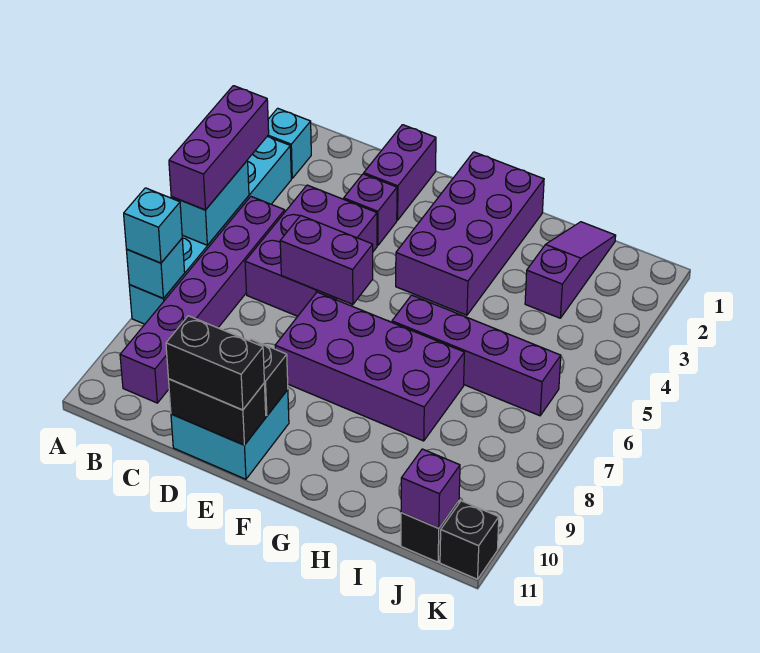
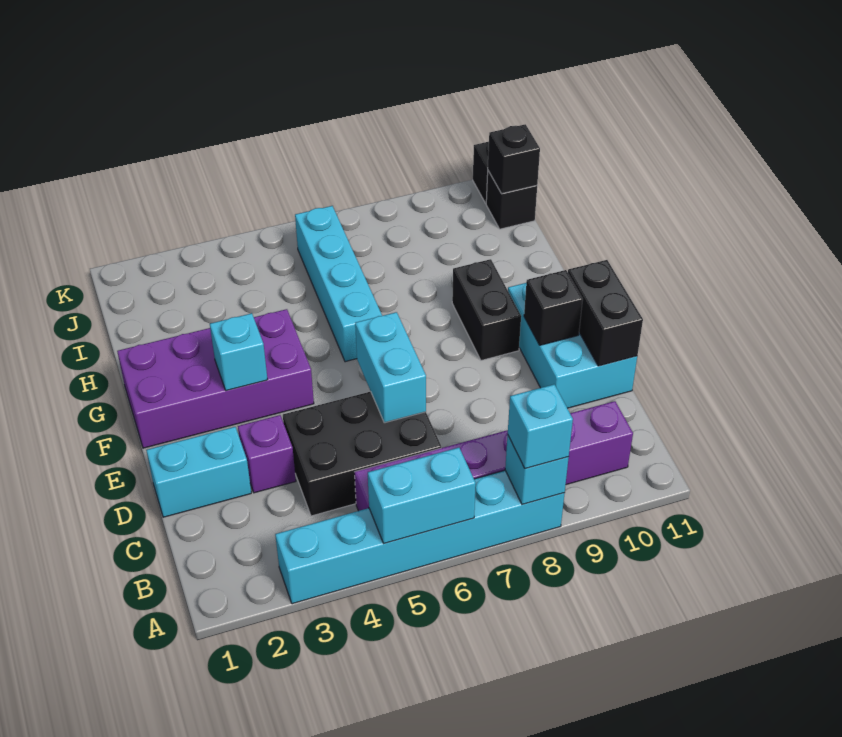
cyan brick A2 level 1 -> cyan brick F3 level 2
purple brick A4:A6 level 3 -> none
purple brick C4:D6 level 1 -> black brick C4:D6 level 1
purple brick D1:D2 level 1 -> cyan brick D1:D2 level 1
purple brick D6:E6 level 2 -> cyan brick D6:E6 level 2
cyan brick D10:E11 level 1 -> cyan brick D10:F11 level 1
black brick D11:E11 level 3 -> black brick F9:G9 level 1
purple brick E7:H8 level 1 -> none
purple brick G6:J6 level 1 -> cyan brick G6:J6 level 1
purple slope I1:I3 level 1 top 3 -> none
purple brick J11 level 2 -> black brick J11 level 2

